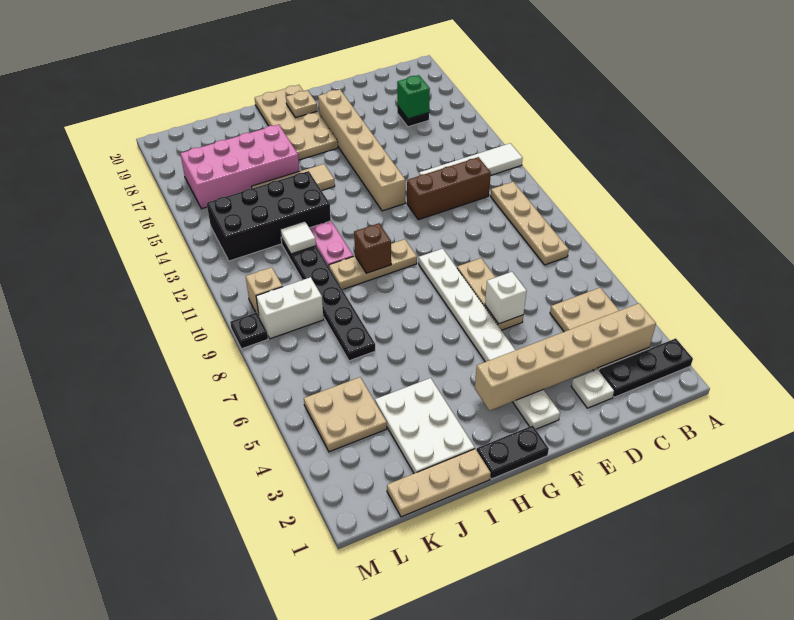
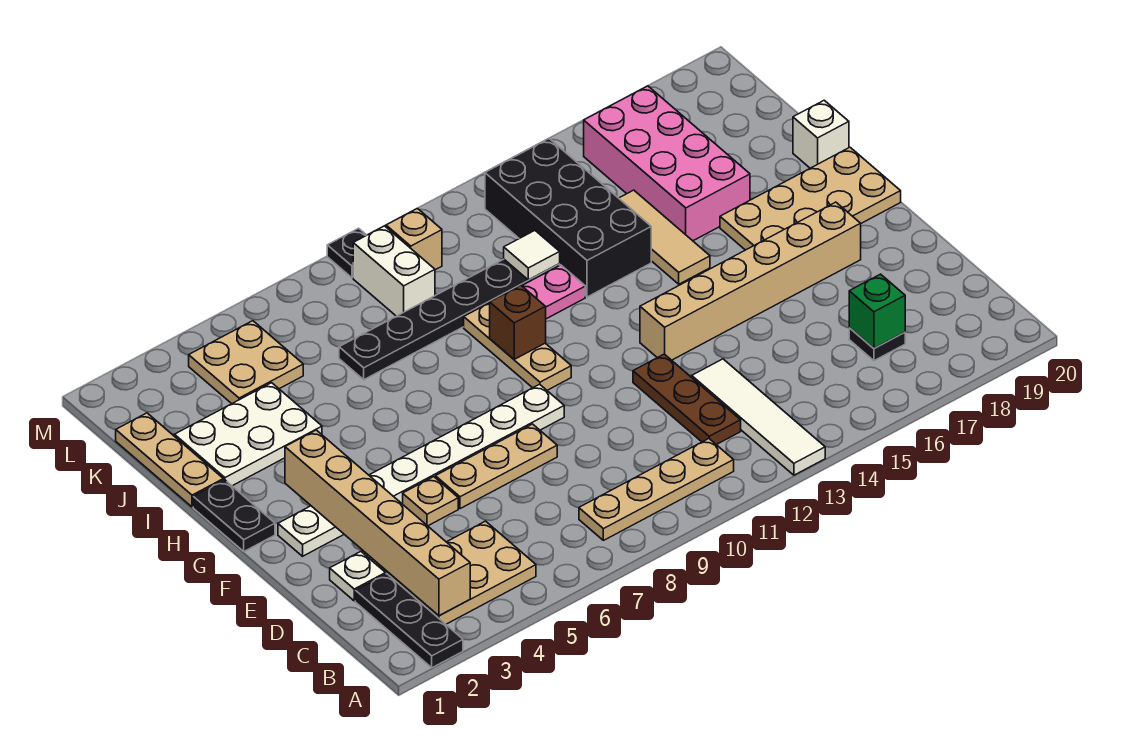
brown brick C12:E12 level 1 -> brown plate C12:E12 level 1
white brick E6 level 2 -> white brick I20 level 1
tan plate G19 level 2 -> tan plate E5 level 1

